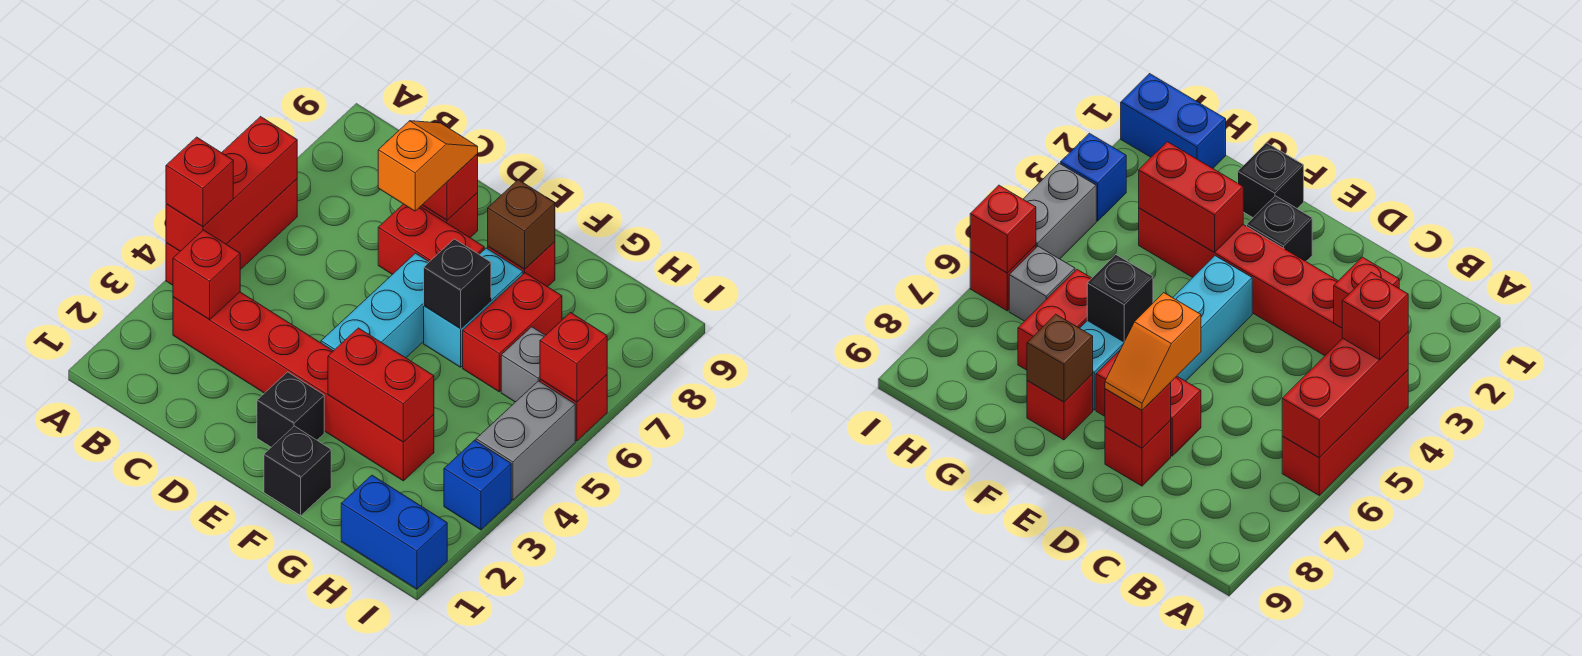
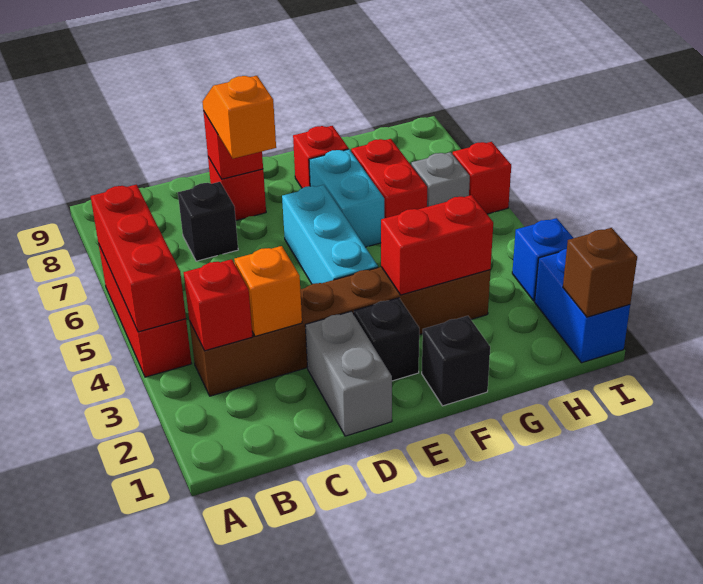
red brick A4 level 3 -> none
red brick B3:G3 level 1 -> brown brick B3:G3 level 1
none -> orange brick C3 level 2
red brick D7:E7 level 1 -> none
black brick F6 level 2 -> black brick C7 level 1
brown brick F8 level 2 -> brown brick I1 level 2
blue brick H1:I1 level 1 -> blue brick I1:I2 level 1
grey brick I4:I5 level 1 -> grey brick D1:D2 level 1
red brick I6 level 2 -> none

